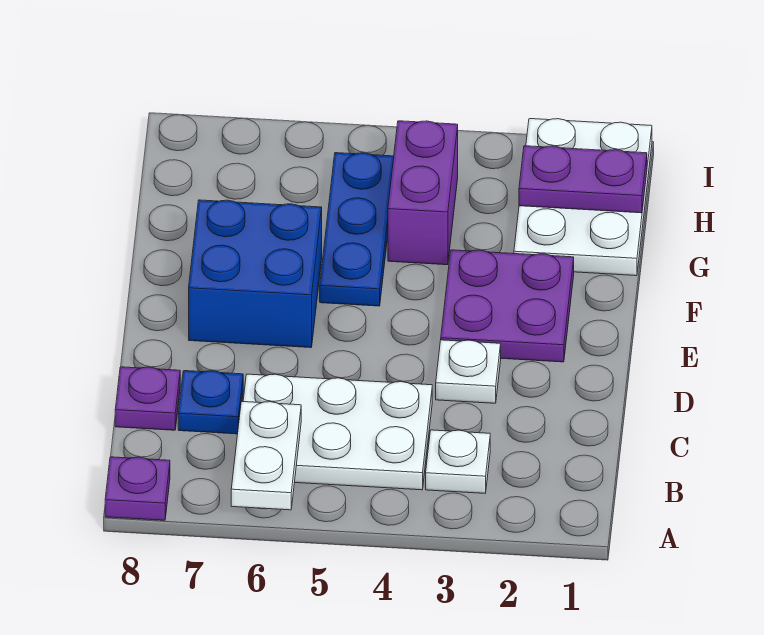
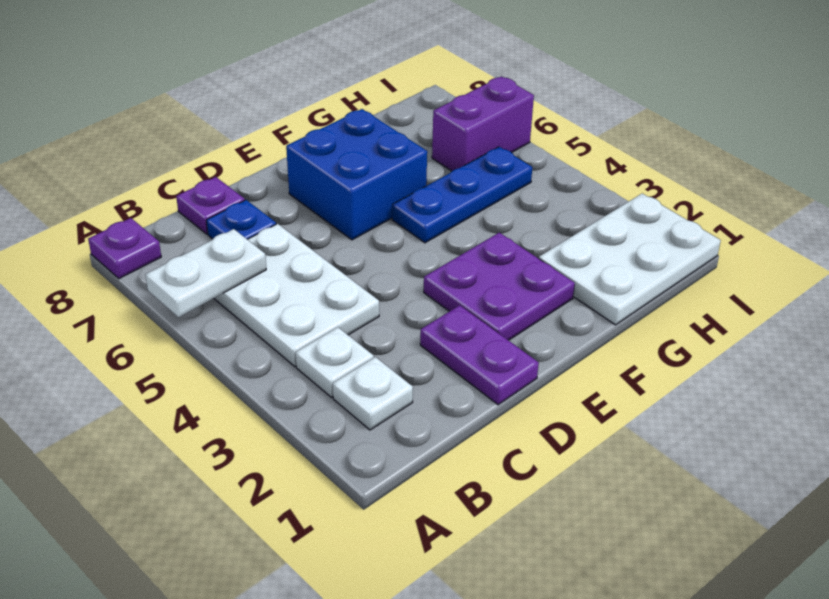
white plate D3 level 1 -> white plate B2 level 1
purple brick G4:H4 level 1 -> purple brick H6:I6 level 1
purple plate H1:H2 level 2 -> purple plate D1:D2 level 1

